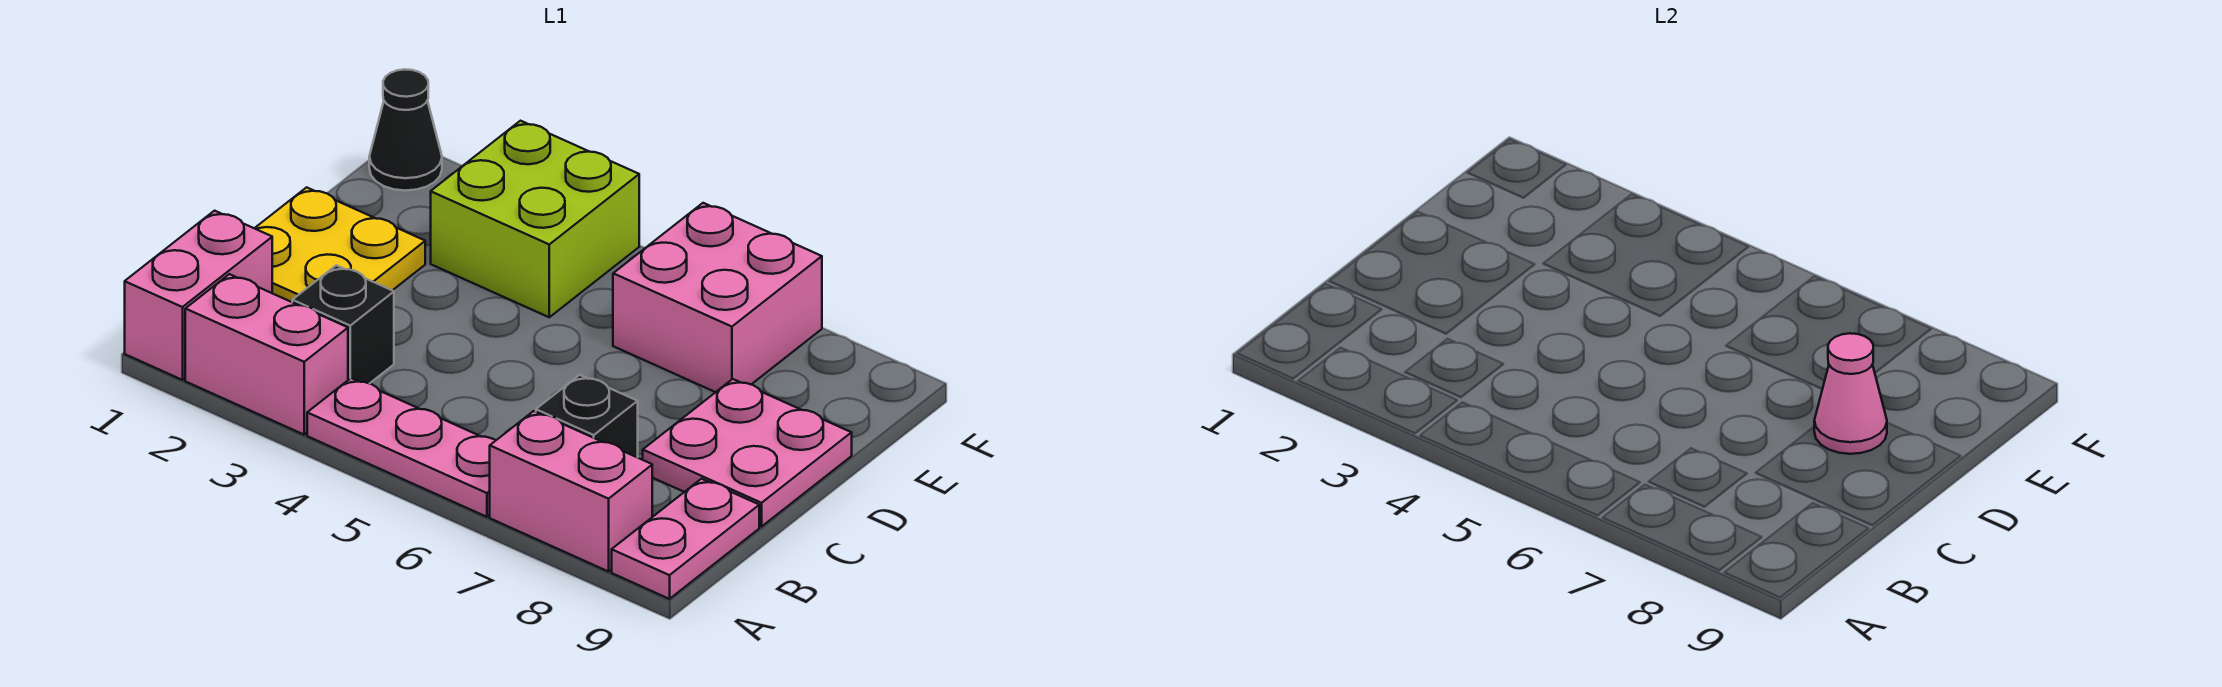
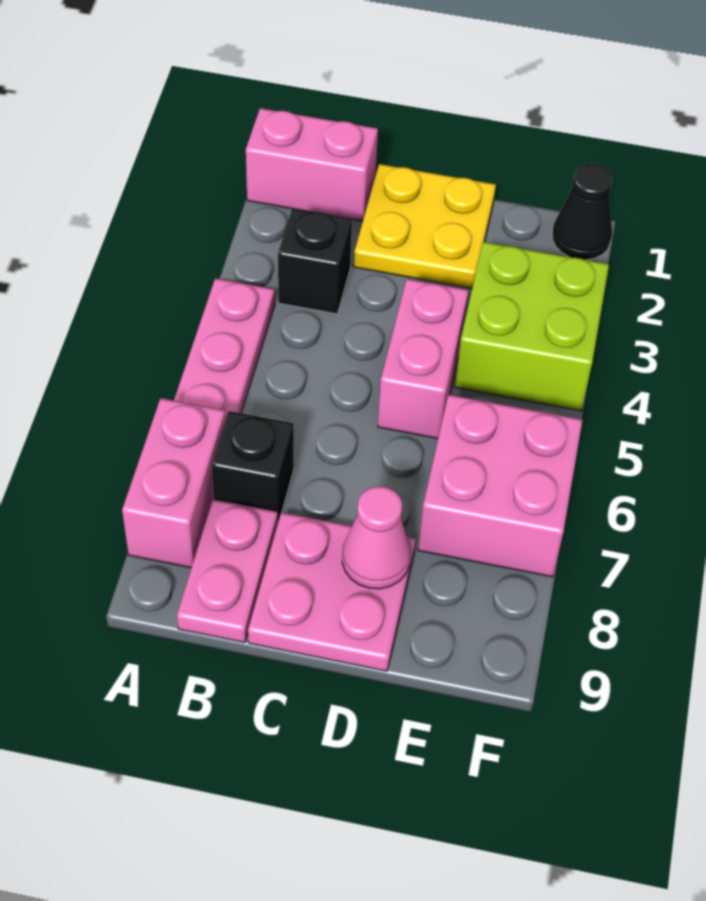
pink brick A2:A3 level 1 -> pink brick D4:D5 level 1
pink plate A9:B9 level 1 -> pink plate B8:B9 level 1

